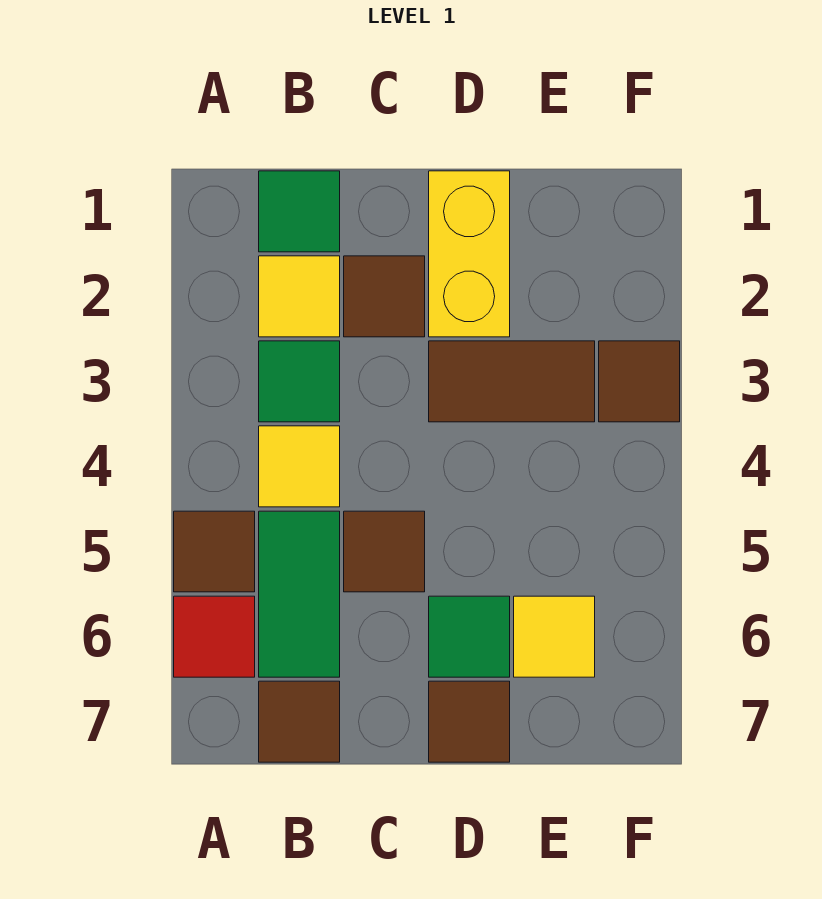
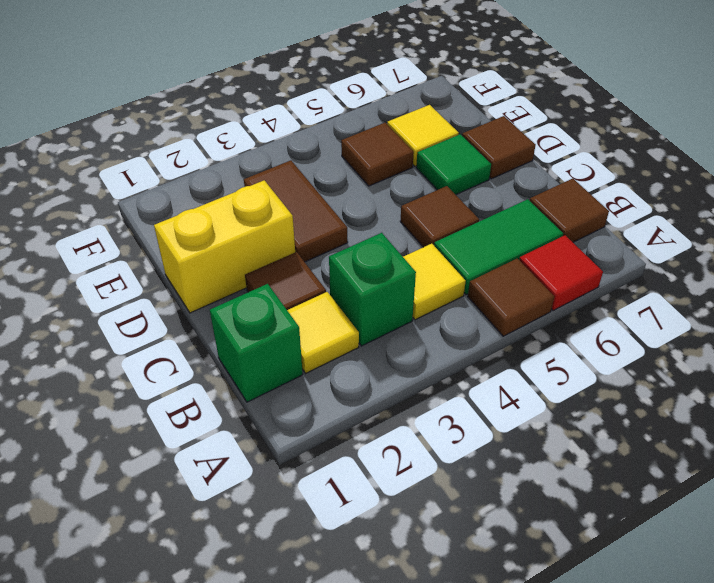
green tile B1 level 1 -> green brick B1 level 1
green tile B3 level 1 -> green brick B3 level 1
brown tile F3 level 1 -> brown tile E5 level 1

